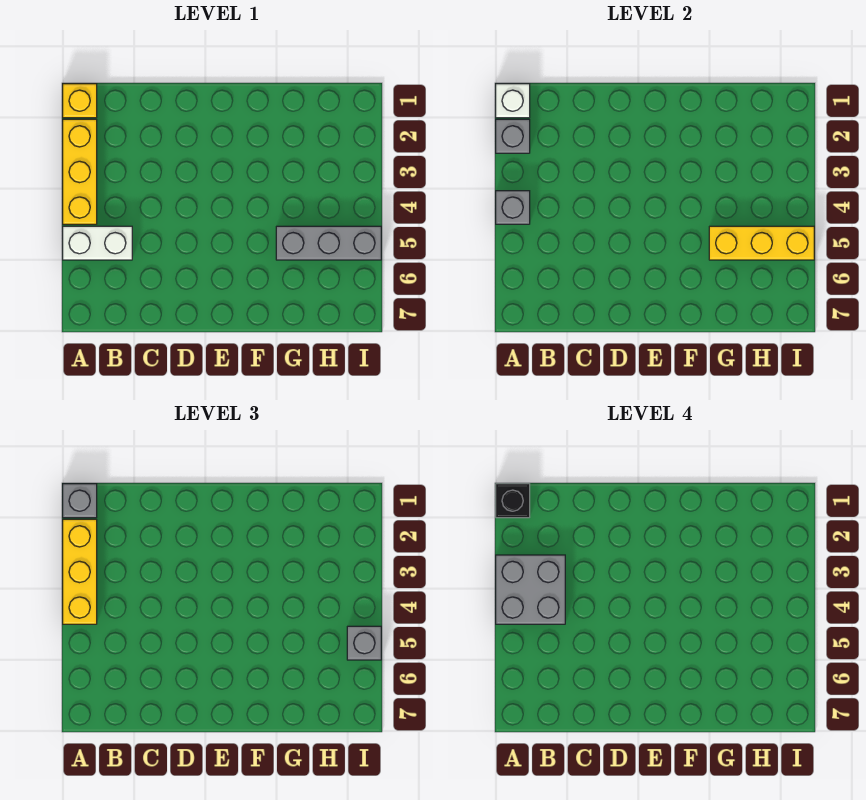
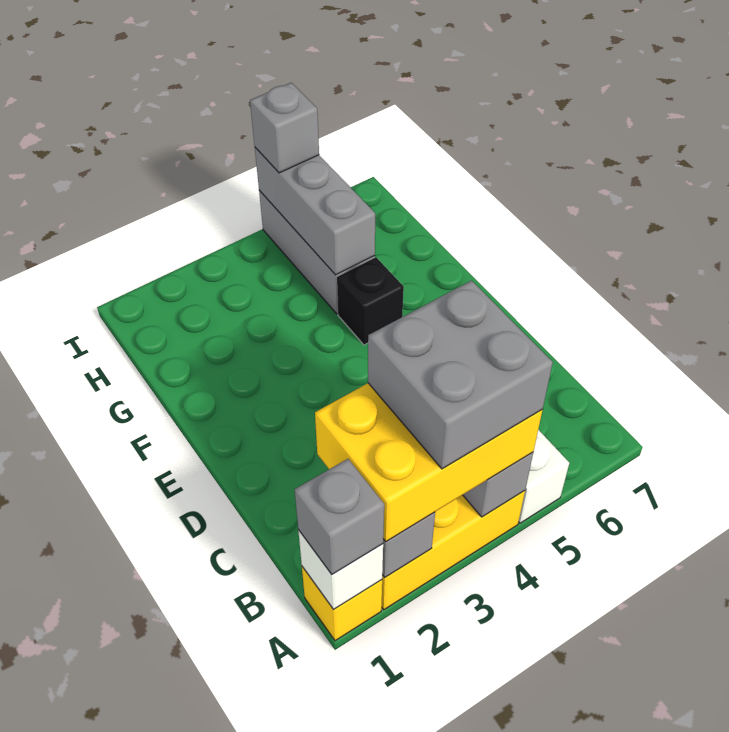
black brick A1 level 4 -> black brick F5 level 1
yellow brick A2:A4 level 3 -> yellow brick A2:B4 level 3
yellow brick G5:I5 level 2 -> grey brick G5:I5 level 2

